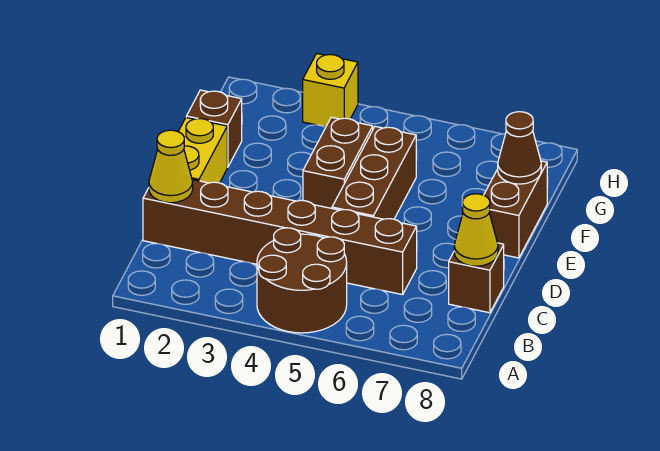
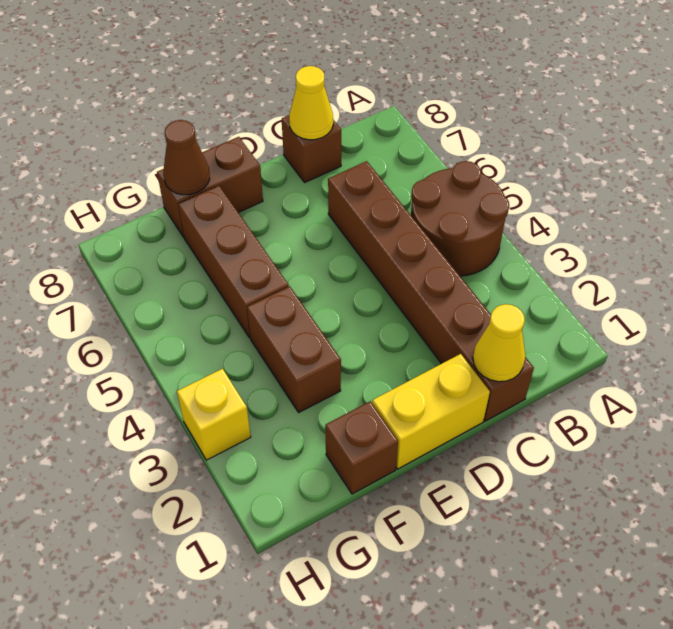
brown brick D5:F5 level 1 -> brown brick F5:F7 level 1
brown brick E4:F4 level 1 -> brown brick F3:F4 level 1

